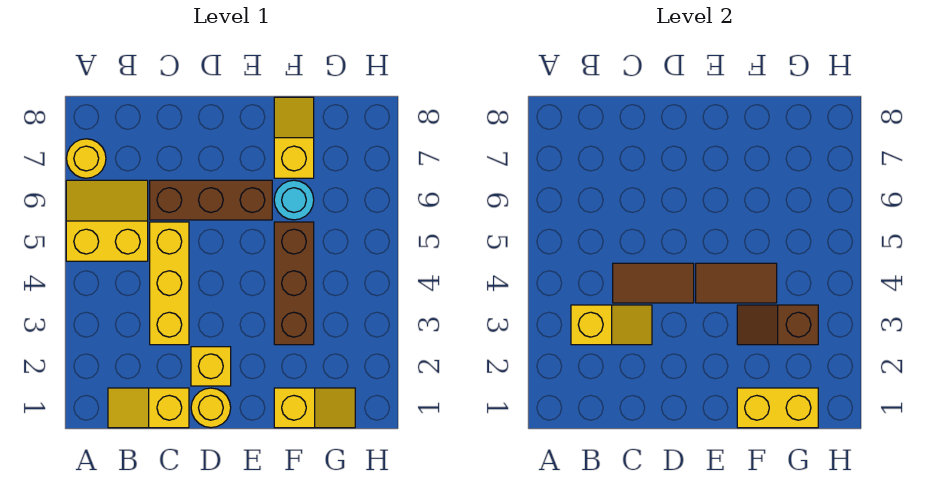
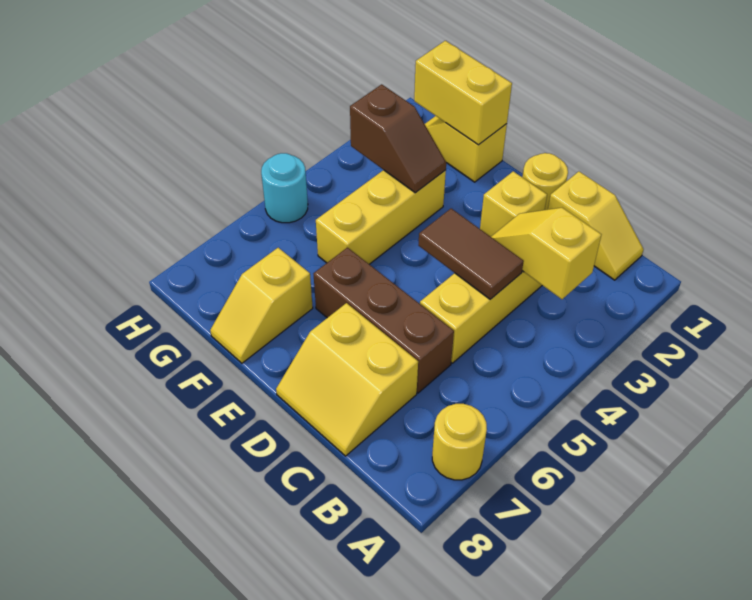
yellow slope A5:B6 level 1 top 5 -> yellow slope C7:D8 level 1 top 7
brown tile E4:F4 level 2 -> none
brown brick F3:F5 level 1 -> yellow brick F3:F5 level 1
cyan round brick F6 level 1 -> cyan round brick H5 level 1

